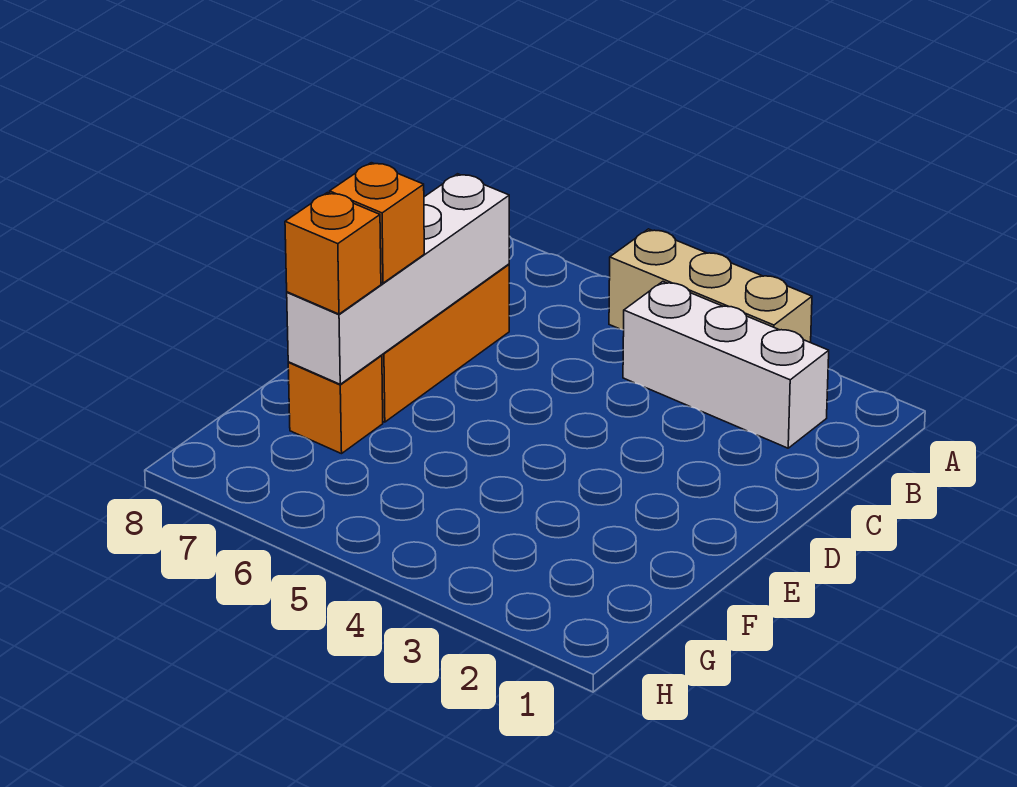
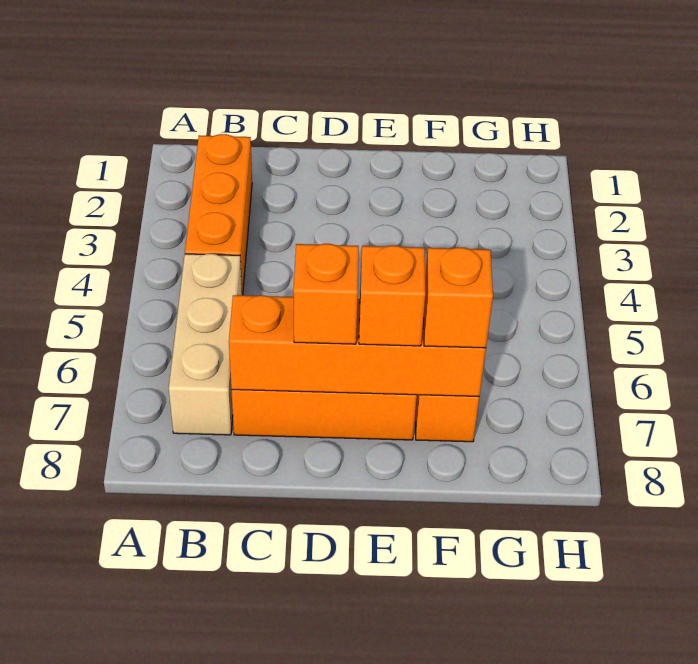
tan brick A3:A5 level 1 -> tan brick B5:B7 level 1
white brick B2:B4 level 1 -> orange brick B2:B4 level 1
white brick C7:F7 level 2 -> orange brick C7:F7 level 2
none -> orange brick D7 level 3

